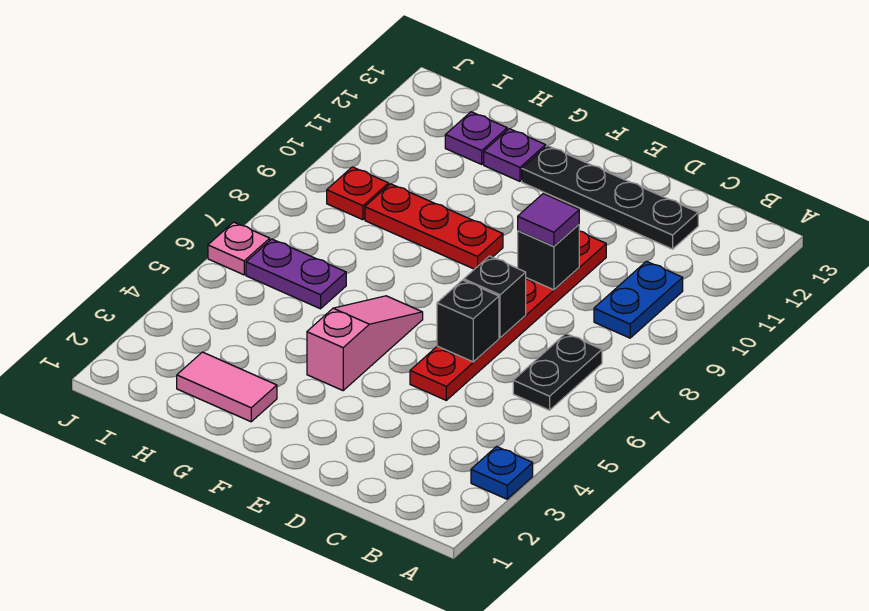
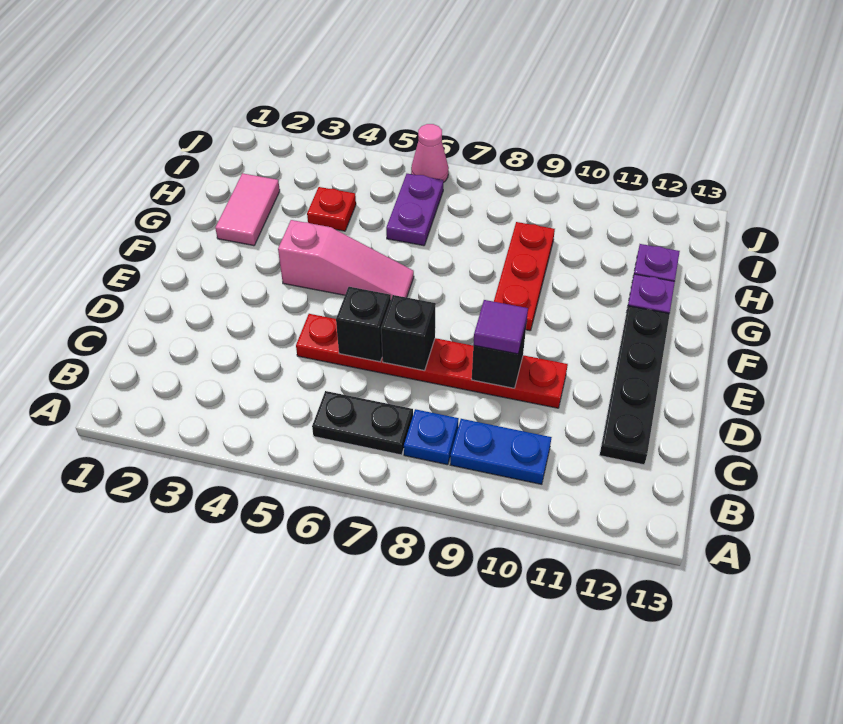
blue plate A3 level 1 -> blue plate B8 level 1
red plate I9 level 1 -> red plate H4 level 1
pink plate J6 level 1 -> pink cone J6 level 1

